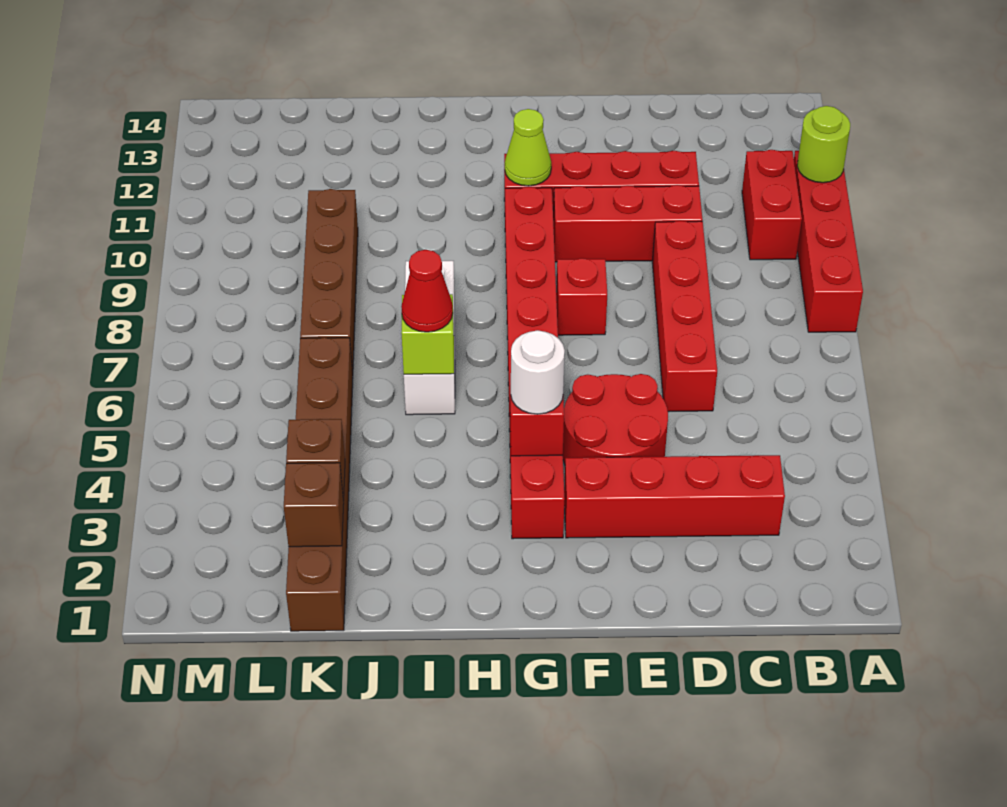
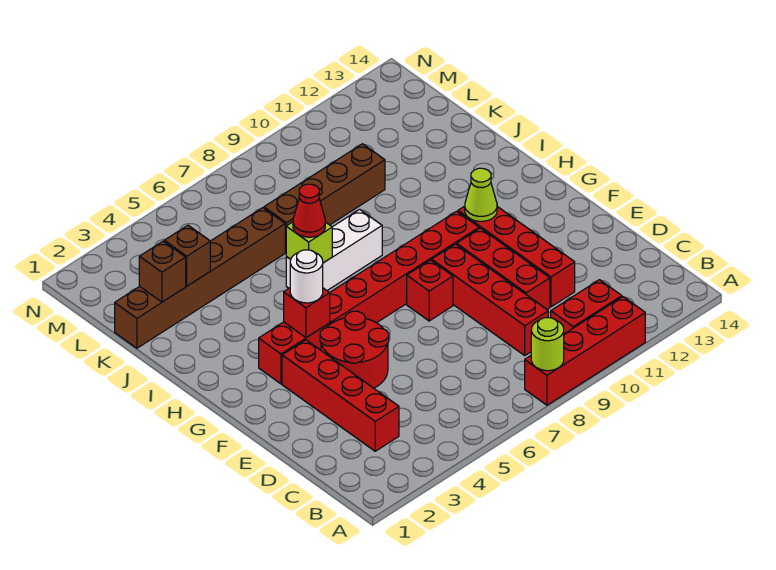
lime round brick A11 level 2 -> lime round brick A8 level 2
red brick D6:D9 level 1 -> red brick C9:F9 level 1

